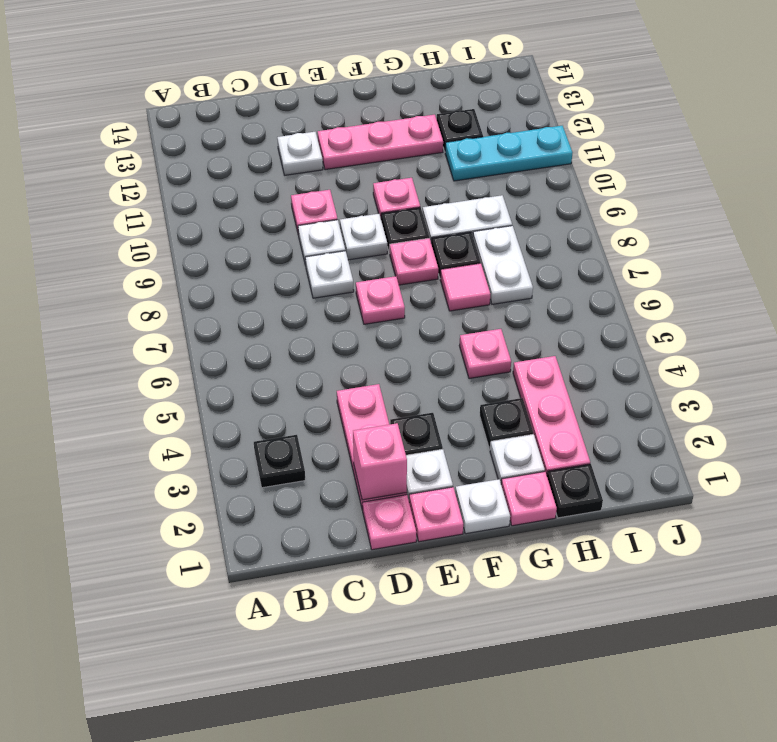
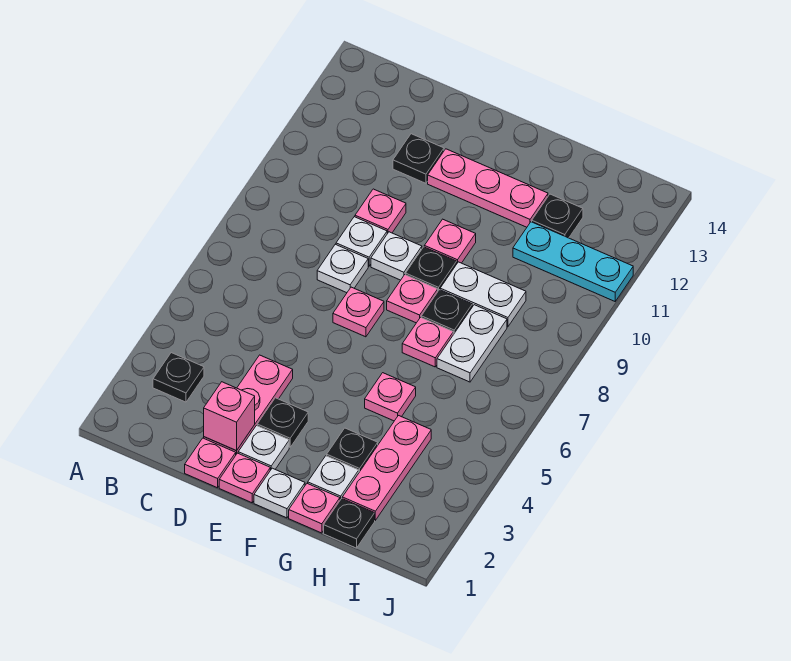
white plate D12 level 1 -> black plate D12 level 1
pink tile G7 level 1 -> pink plate G7 level 1

